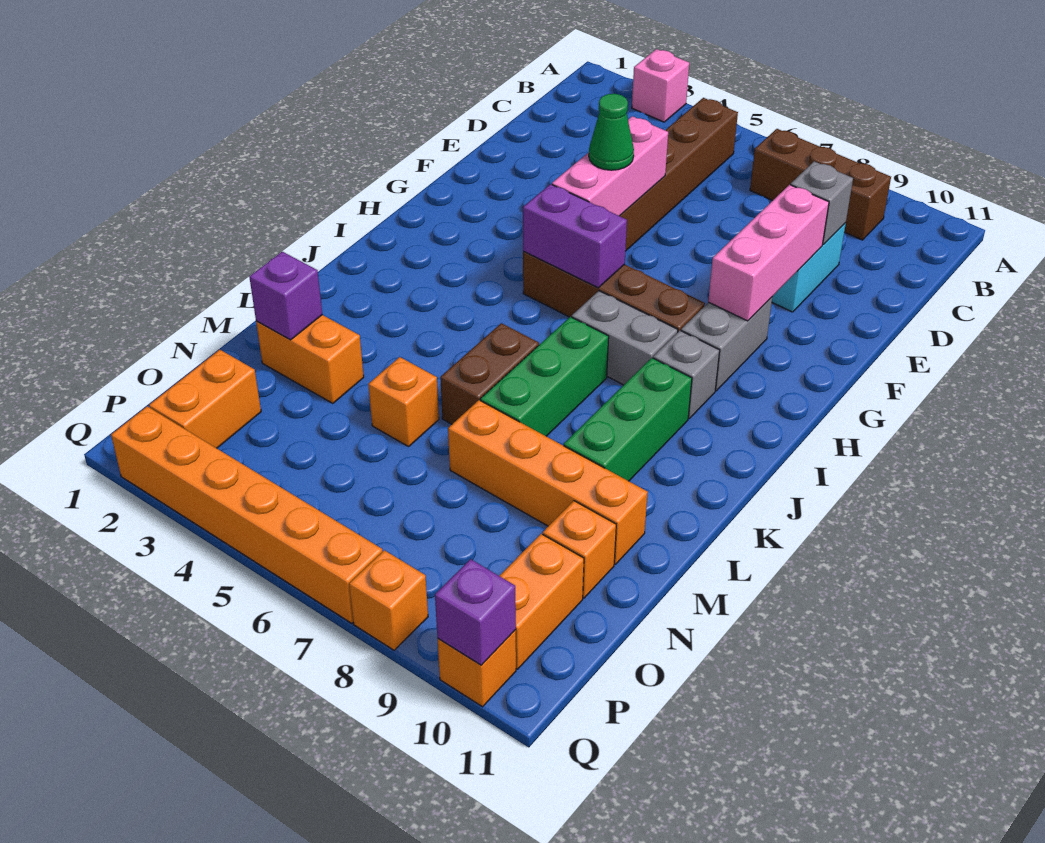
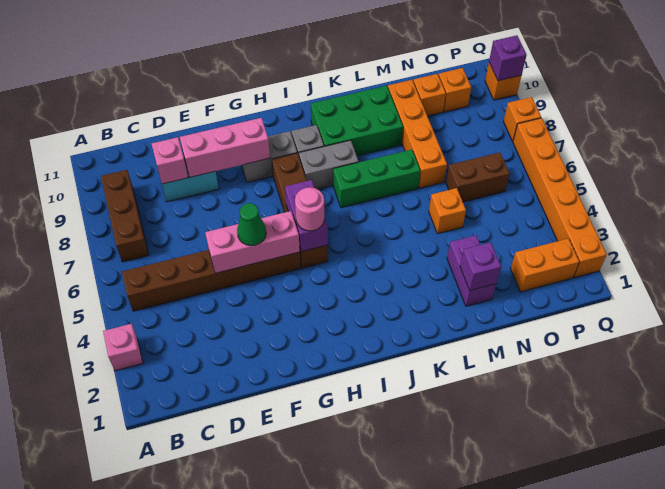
grey brick D9 level 2 -> pink brick D9 level 2
none -> pink round brick H5 level 3
grey brick I7:I8 level 1 -> grey brick I8:J8 level 1
green brick J9:L9 level 1 -> green brick J9:L10 level 1
brown brick K6:L6 level 1 -> brown brick N6:O6 level 1
orange brick M2:M3 level 1 -> purple brick M2:M3 level 1
orange brick O10:P10 level 1 -> orange brick O10 level 1

